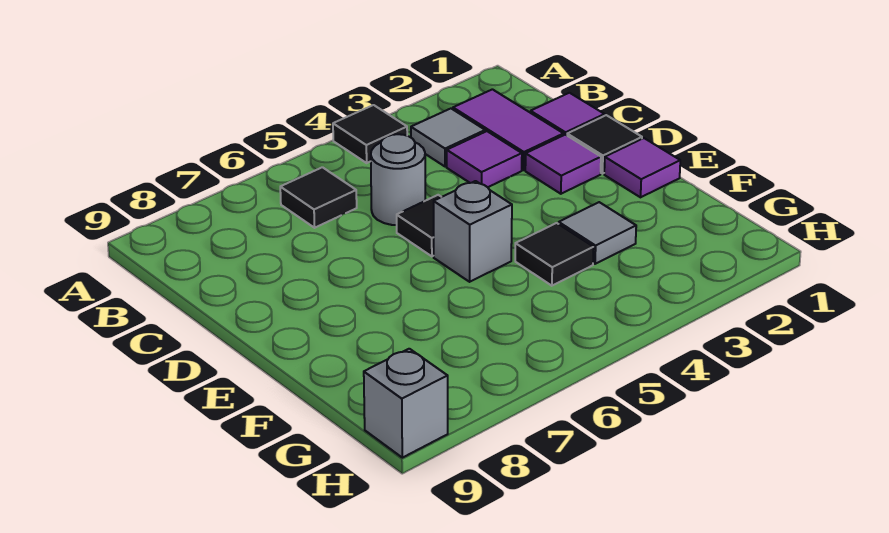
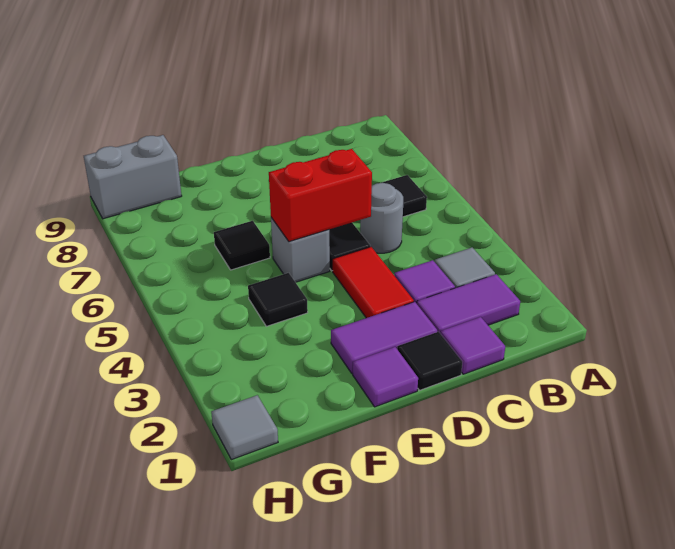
black tile A4 level 1 -> black tile F6 level 1
purple tile D2 level 1 -> purple tile D2:E2 level 1
none -> red tile D3:D4 level 1
none -> red brick D5:E5 level 2
grey tile F3 level 1 -> grey tile H1 level 1
grey brick H9 level 1 -> grey brick G9:H9 level 1

